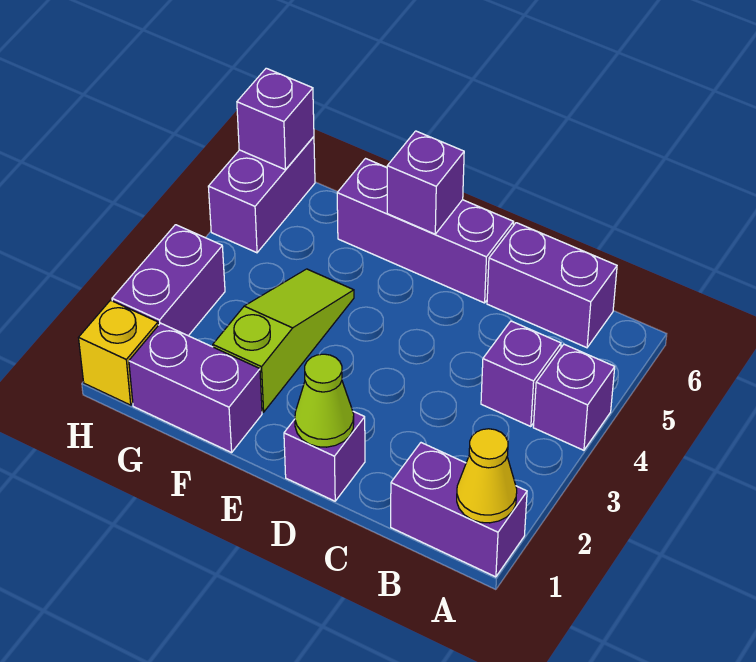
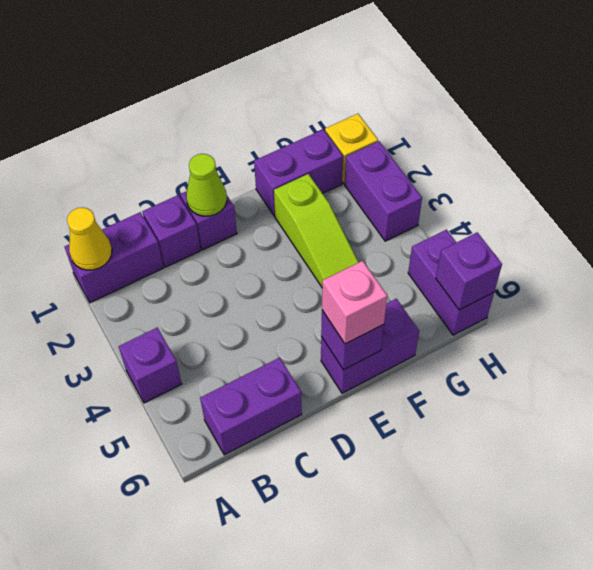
purple brick B4 level 1 -> purple brick C1 level 1
purple brick D6:F6 level 1 -> purple brick E6:F6 level 1
none -> pink brick E6 level 3

